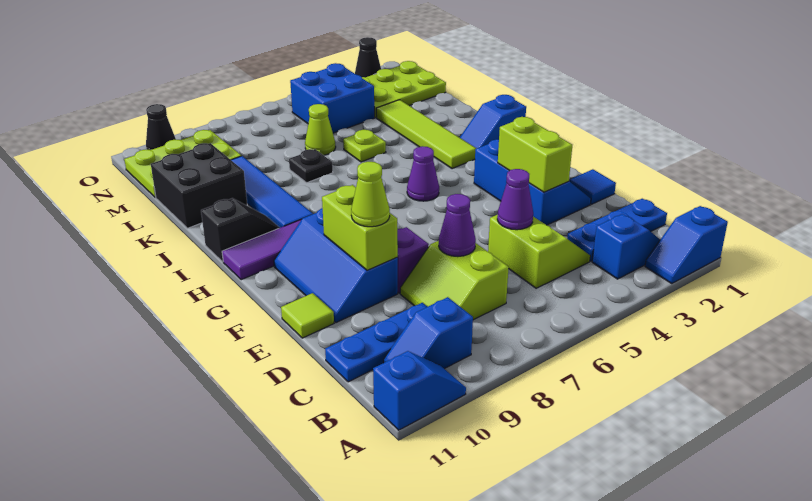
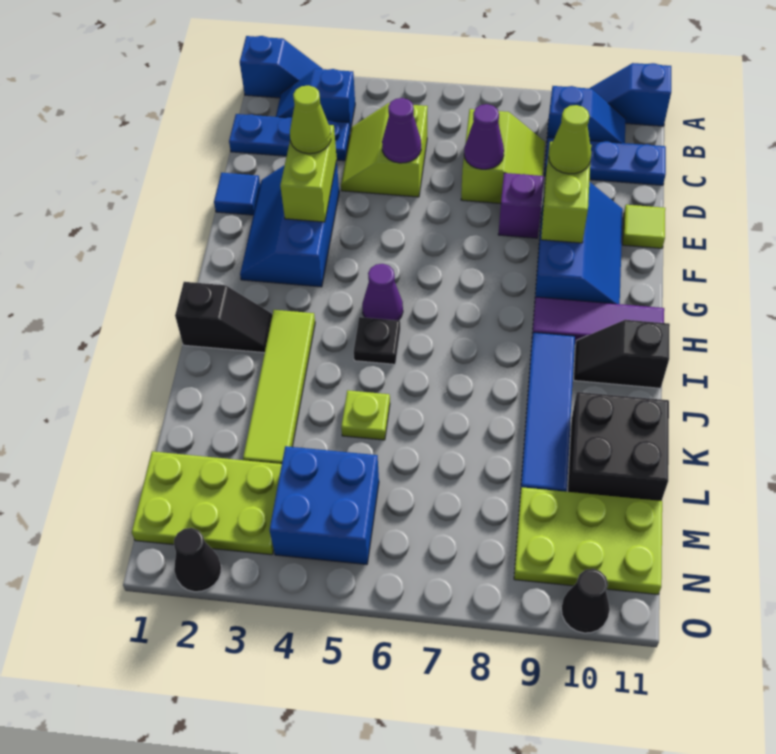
blue slope I1:I2 level 1 top 1 -> black slope I1:I2 level 1 top 1
black plate K7 level 1 -> black plate I5 level 1
lime cone L6 level 1 -> lime cone E3 level 3

